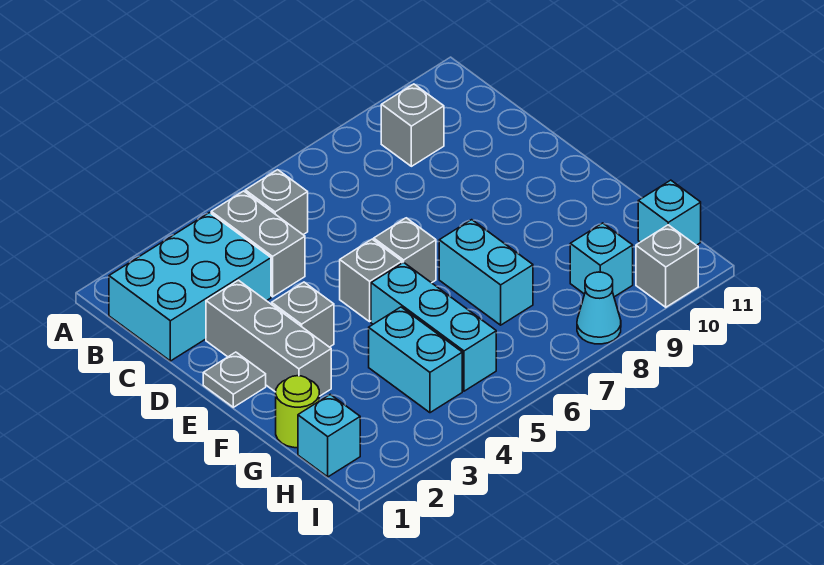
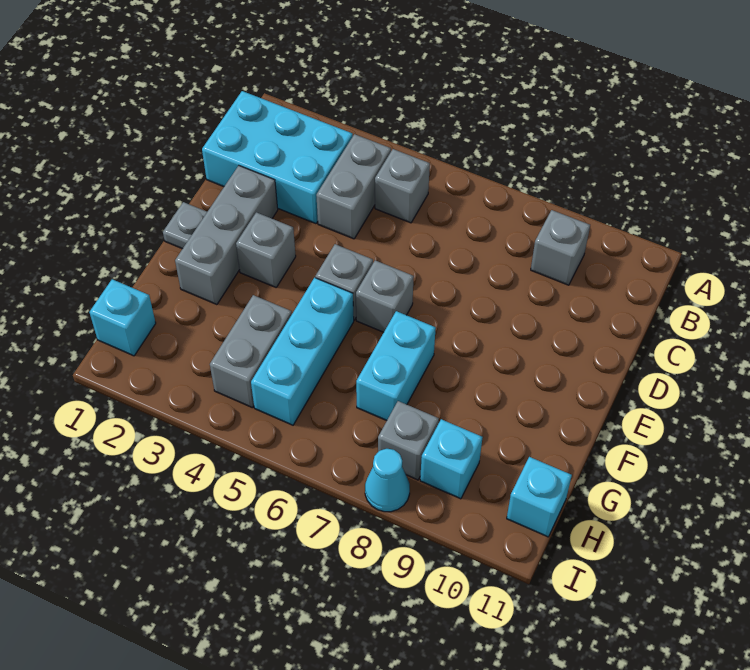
lime round brick G1 level 1 -> none
cyan brick G4:H4 level 1 -> grey brick G4:H4 level 1
grey brick I10 level 1 -> grey brick H8 level 1

